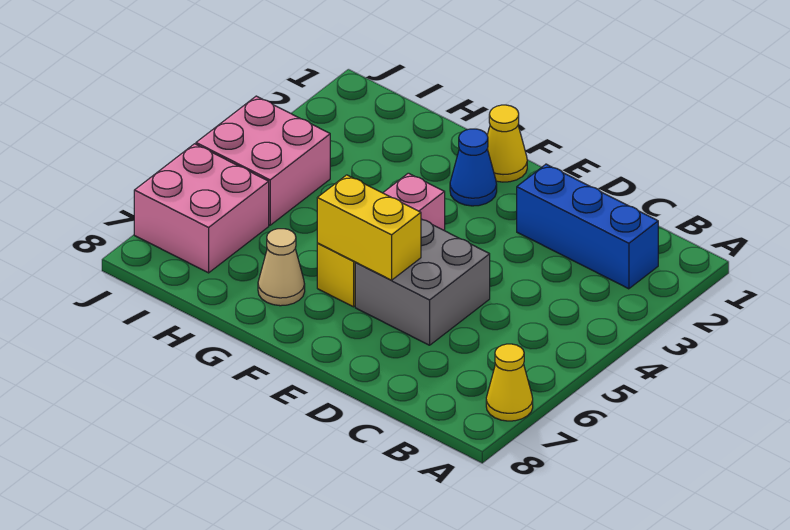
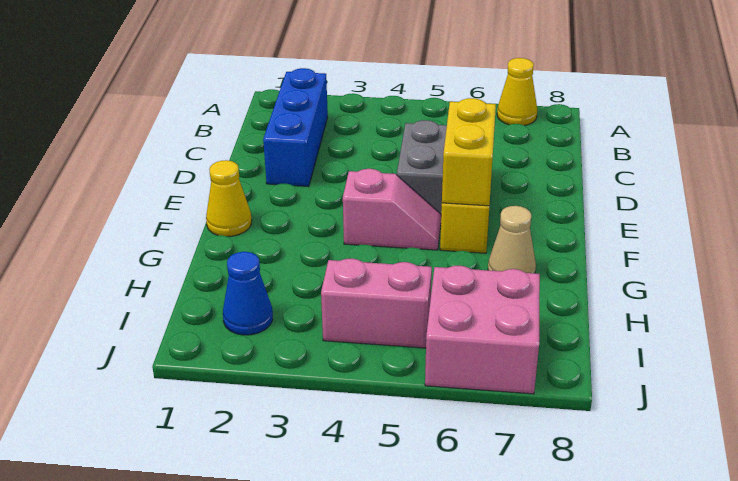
blue cone F2 level 1 -> blue cone I2 level 1
pink brick I4:J5 level 1 -> pink brick I4:I5 level 1

